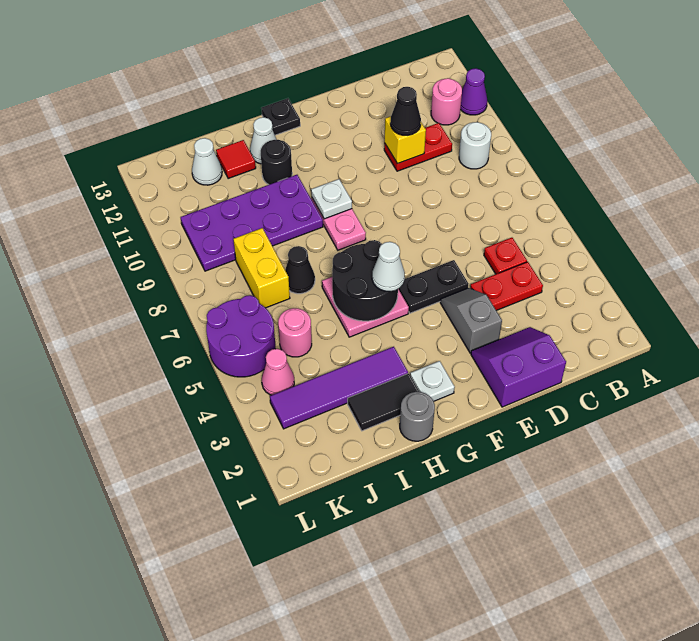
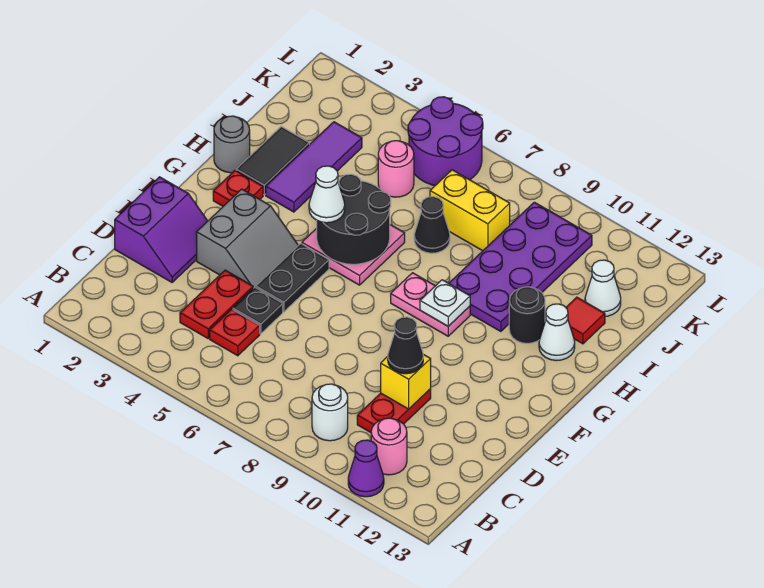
grey slope E3:E4 level 1 top 3 -> grey slope E3:F4 level 1 top 3
white plate G2 level 1 -> red plate G2 level 1
black plate G13 level 1 -> black plate D5 level 1
purple tile H3:K3 level 1 -> purple tile H3:J3 level 1
pink cone K4 level 1 -> none

